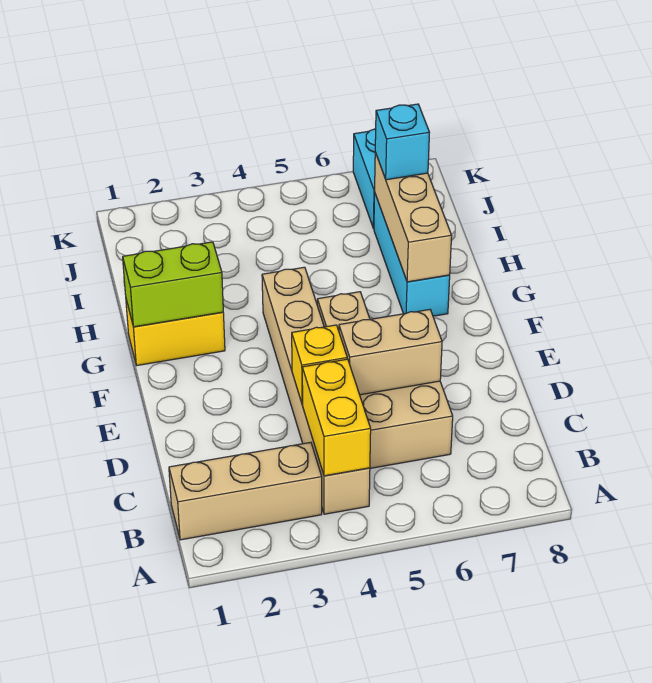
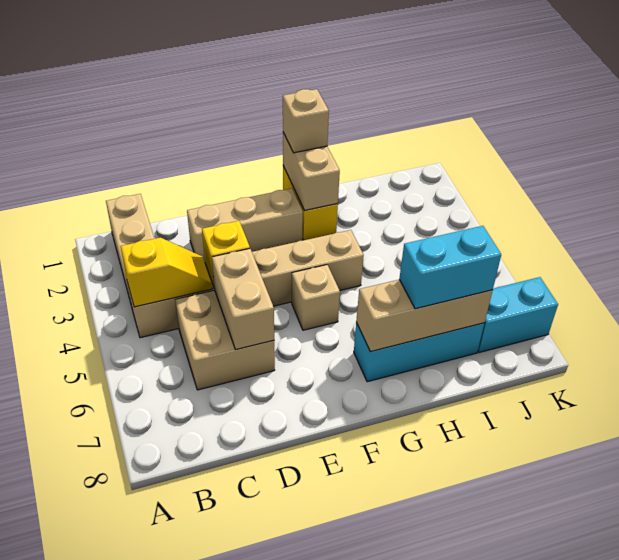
yellow brick B4:C4 level 2 -> yellow slope B4:C4 level 2 top B
none -> tan brick D2:F2 level 1
lime brick G1:G2 level 2 -> tan brick G1:G2 level 2
none -> tan brick G1 level 3
cyan brick I7 level 3 -> cyan brick H7:I7 level 3

